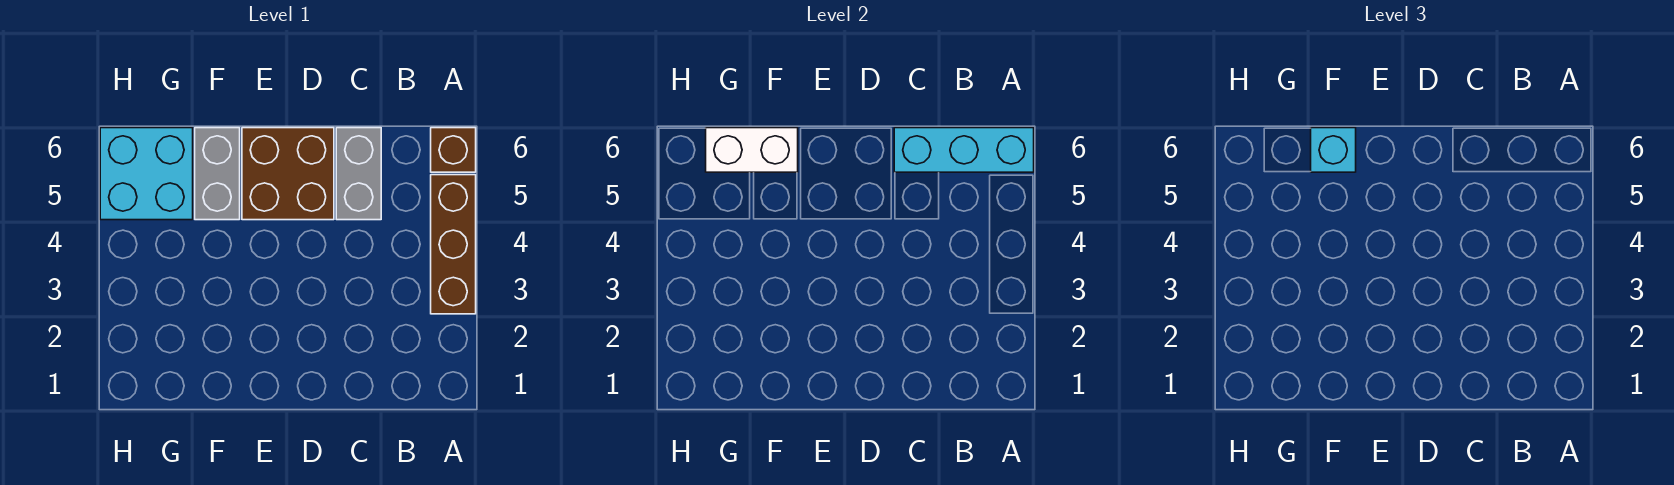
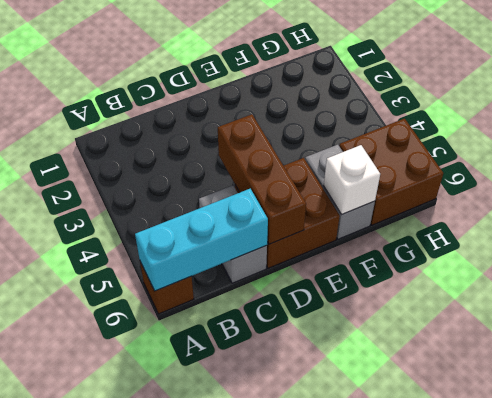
brown brick A3:A5 level 1 -> brown brick D4:D6 level 2
white brick F6:G6 level 2 -> white brick F6 level 2
cyan brick F6 level 3 -> none
cyan brick G5:H6 level 1 -> brown brick G5:H6 level 1

